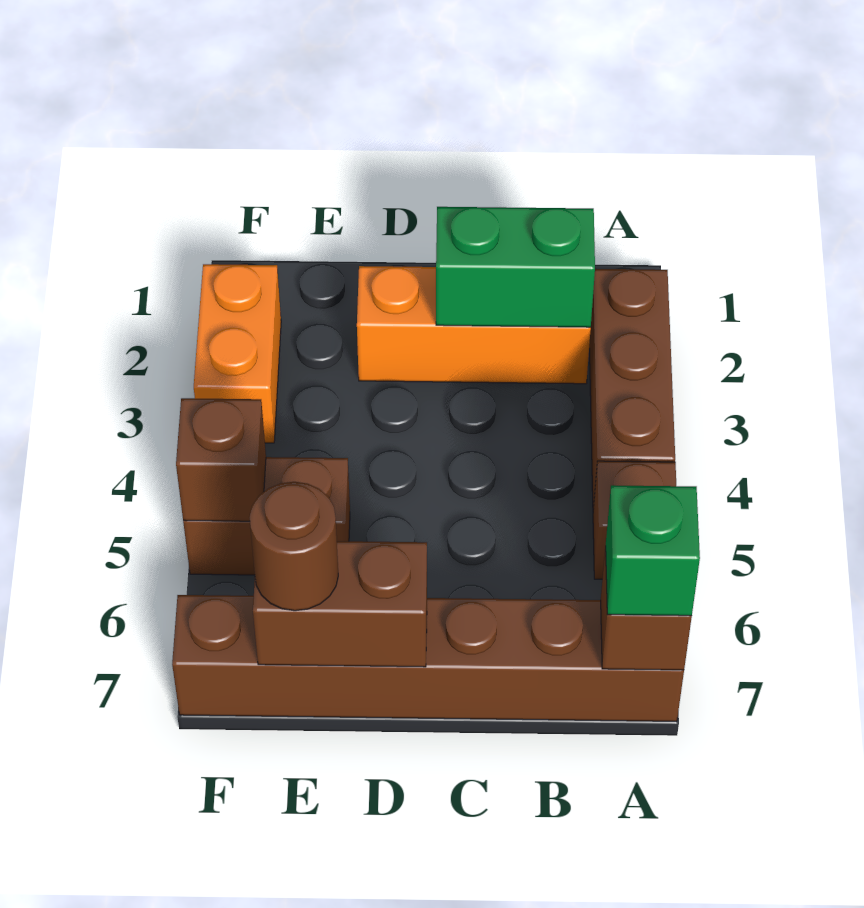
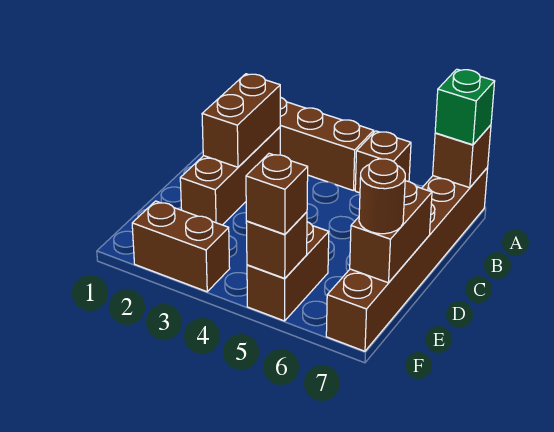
orange brick B2:D2 level 1 -> brown brick B2:D2 level 1
green brick B2:C2 level 2 -> brown brick B2:C2 level 2
orange brick F2:F3 level 1 -> brown brick F2:F3 level 1
none -> brown brick F5 level 3

